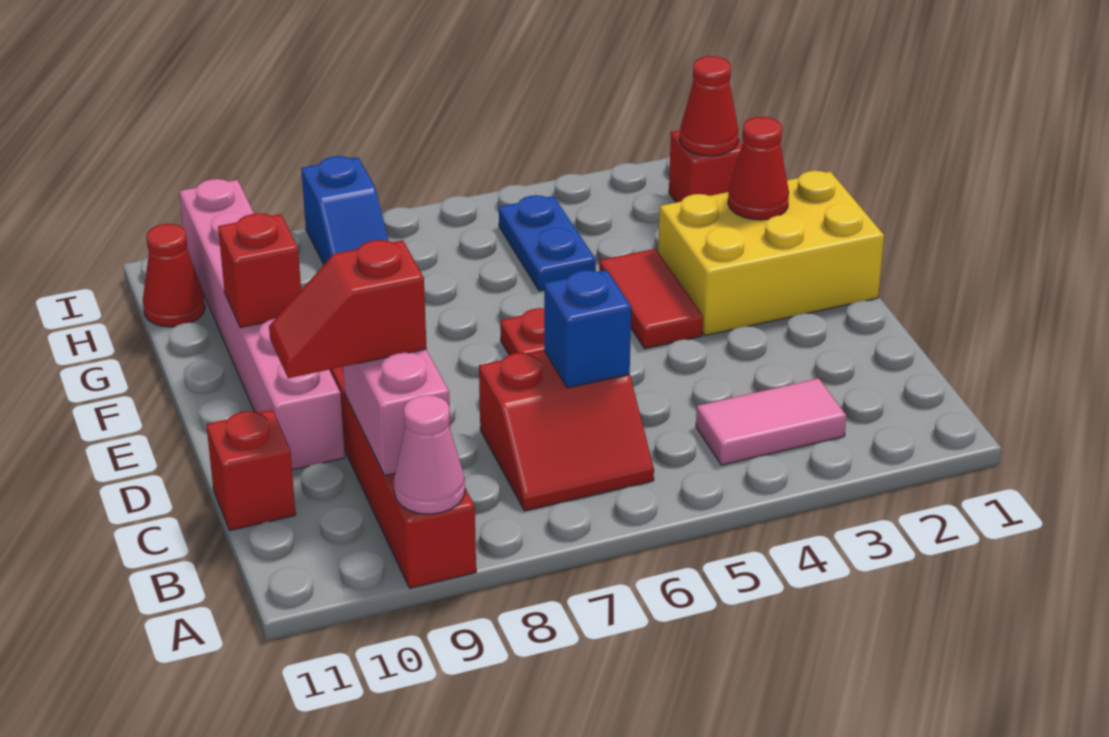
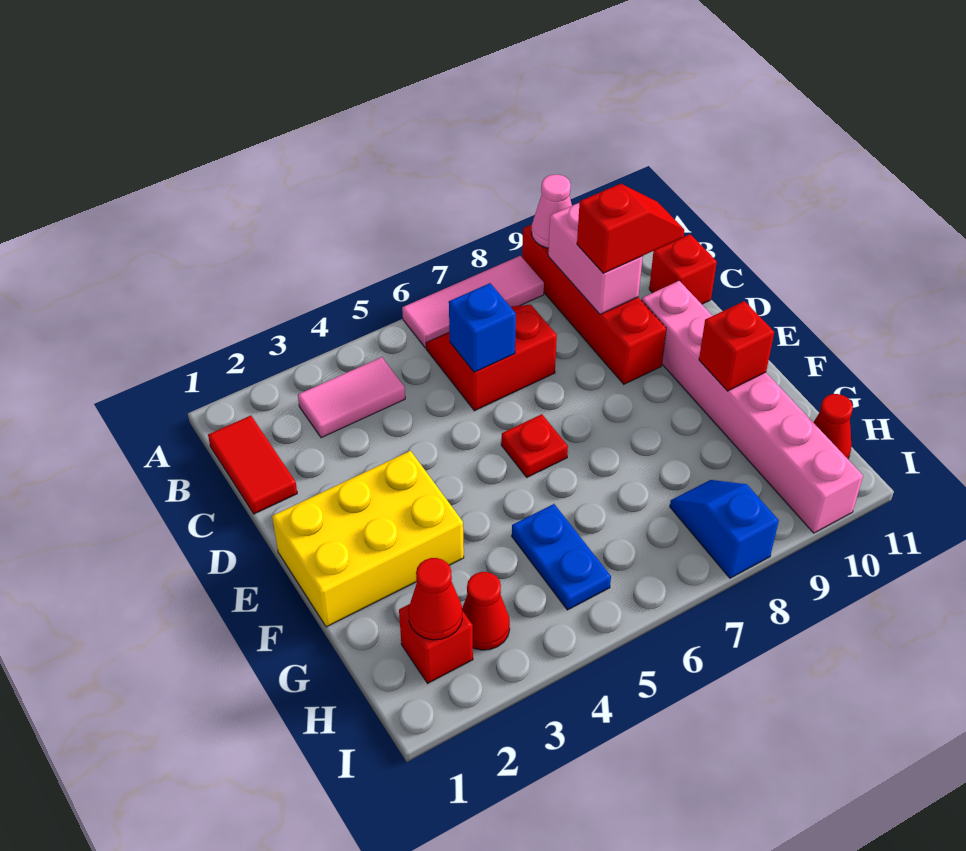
none -> pink tile A6:A8 level 1
red tile E4:F4 level 1 -> red tile B1:C1 level 1
red cone F2 level 2 -> red cone H3 level 1

